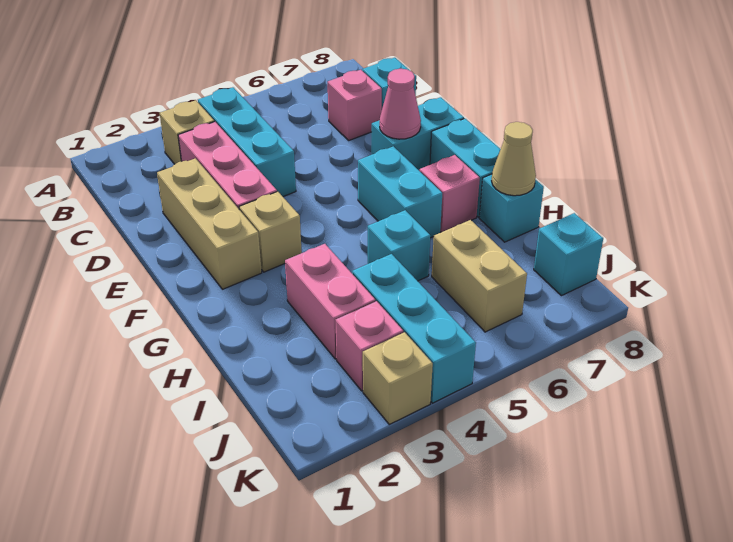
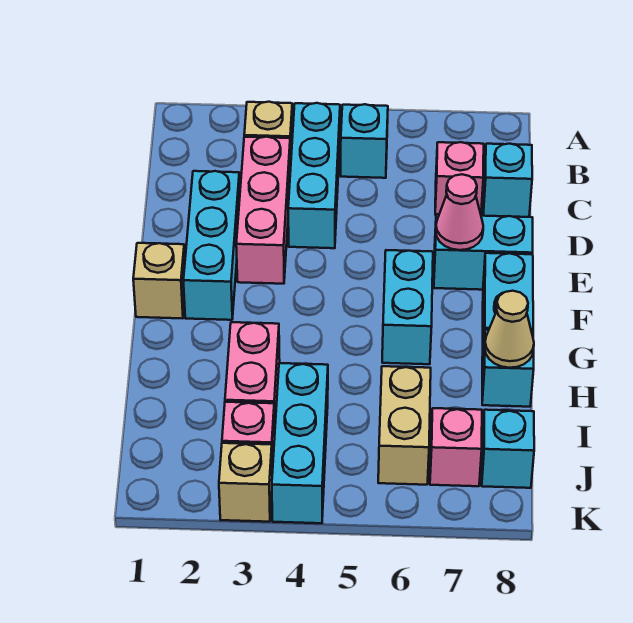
tan brick D2:F2 level 1 -> cyan brick D2:F2 level 1
tan brick F3 level 1 -> tan brick F1 level 1
pink brick G7 level 1 -> pink brick J7 level 1
cyan brick H5 level 1 -> cyan brick B5 level 1

